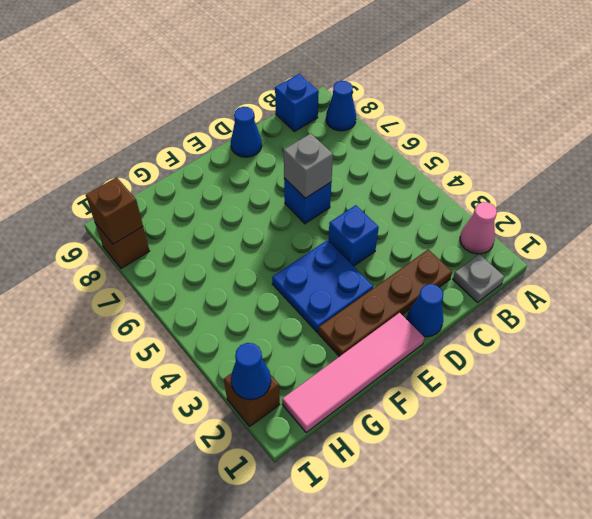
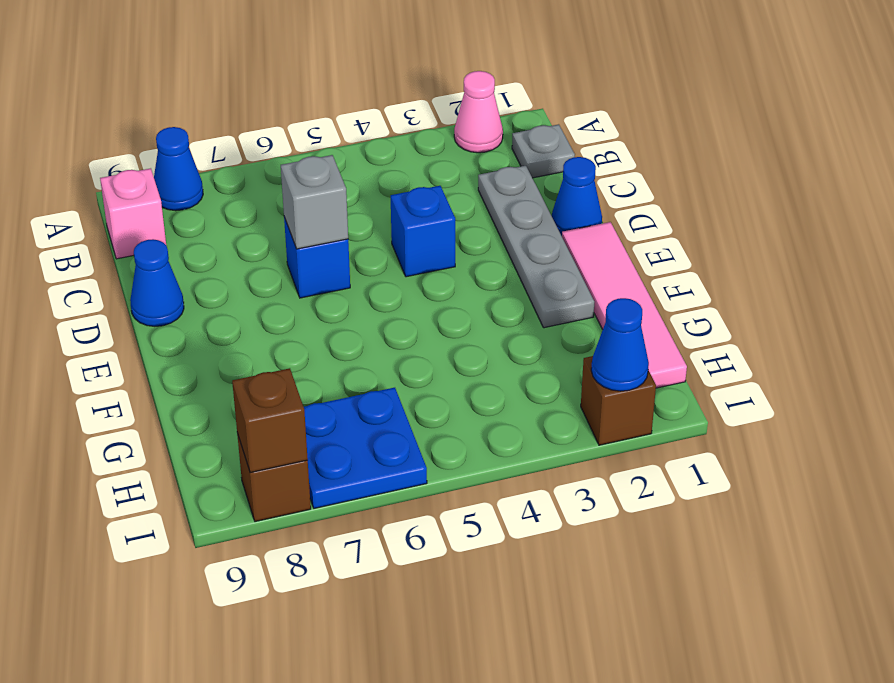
blue brick B9 level 1 -> pink brick B9 level 1
brown plate C2:F2 level 1 -> grey plate C2:F2 level 1
blue plate E3:F4 level 1 -> blue plate H6:I7 level 1

